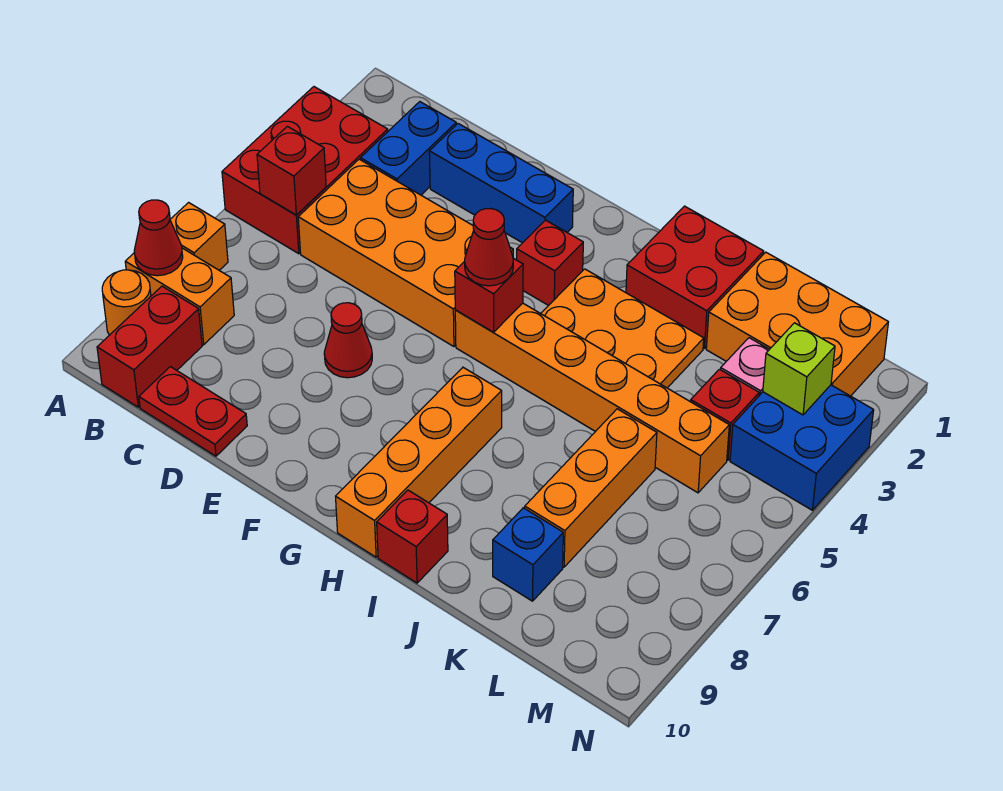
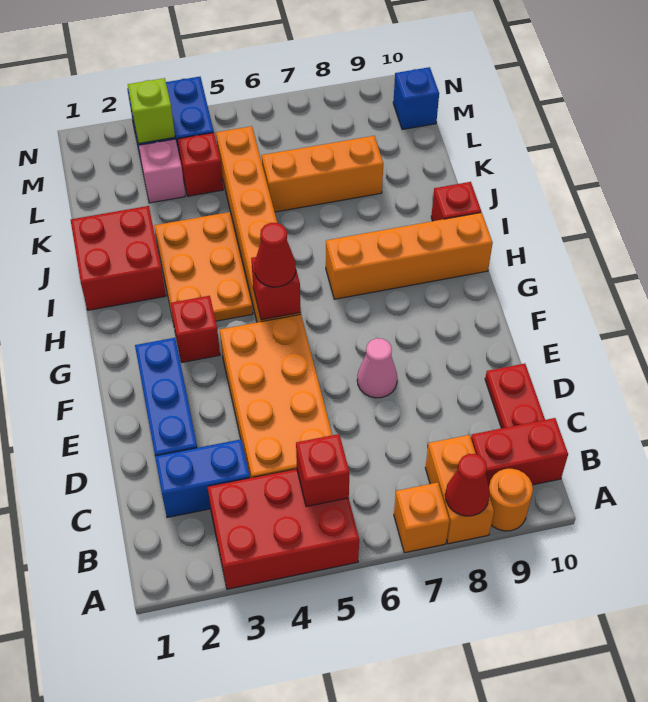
red cone E7 level 1 -> pink cone E7 level 1
orange brick K1:M2 level 1 -> none
blue brick K9 level 1 -> blue brick M10 level 1

